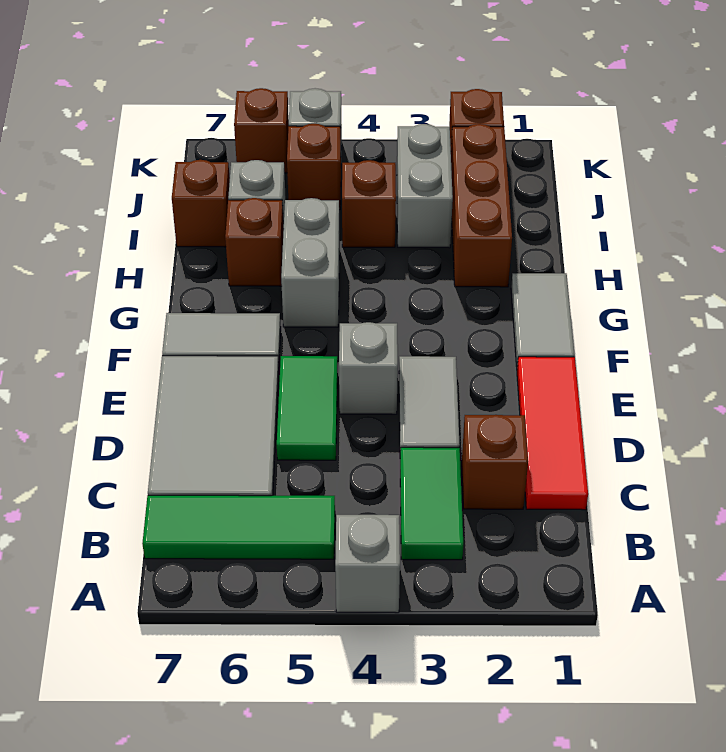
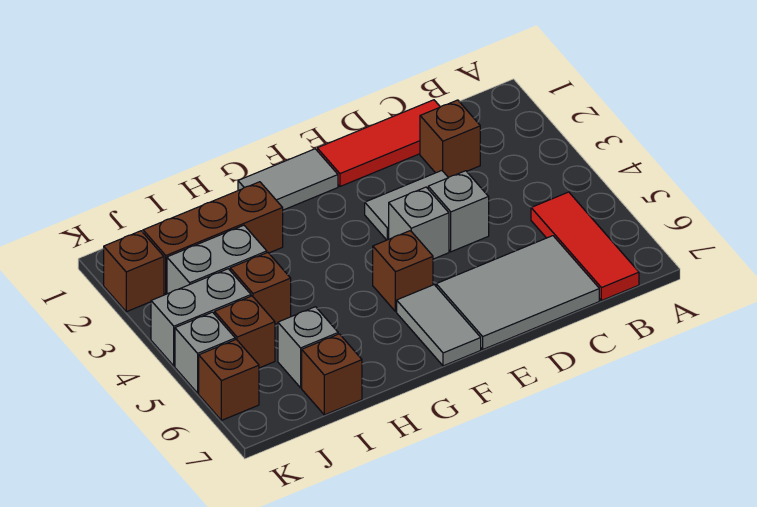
grey brick A4 level 1 -> grey brick D4 level 1
green tile B3:C3 level 1 -> none
green tile B5:B7 level 1 -> red tile B5:B7 level 1
green tile D5:E5 level 1 -> none
grey brick G5:H5 level 1 -> grey brick J4:K4 level 1
brown brick H6 level 1 -> brown brick F5 level 1

